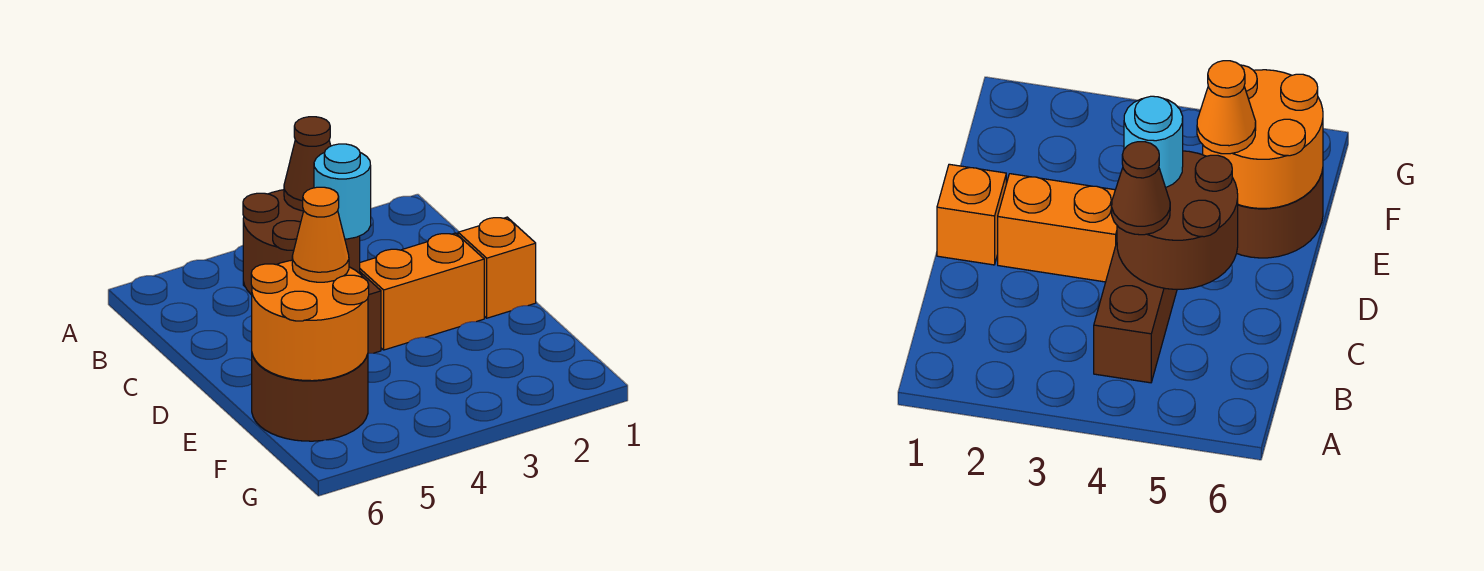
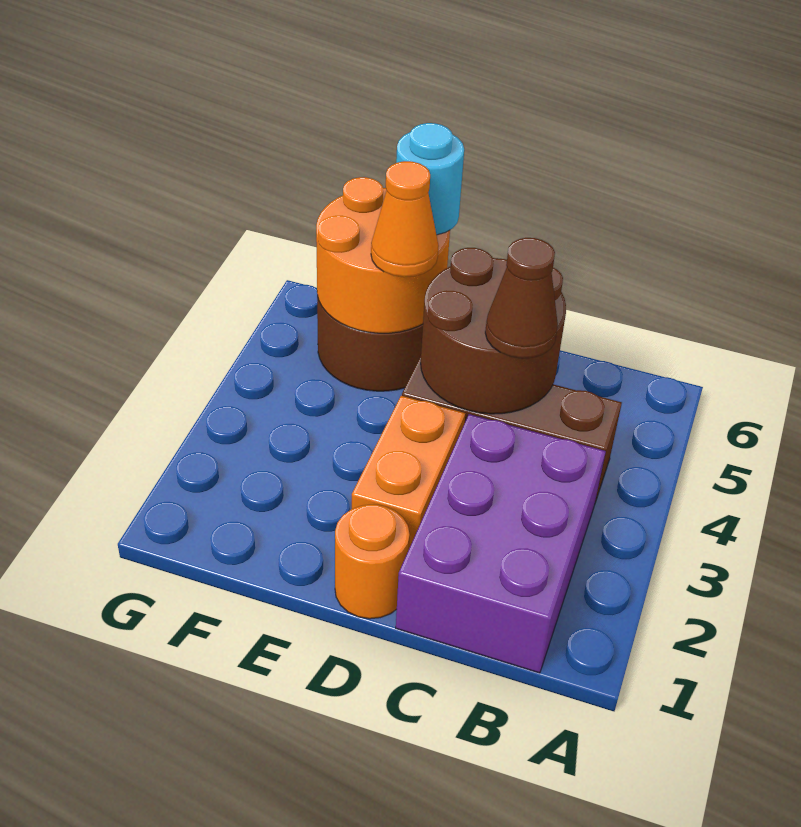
none -> purple brick B1:C3 level 1
orange brick D1 level 1 -> orange round brick D1 level 1
cyan round brick D4 level 3 -> cyan round brick E6 level 3

